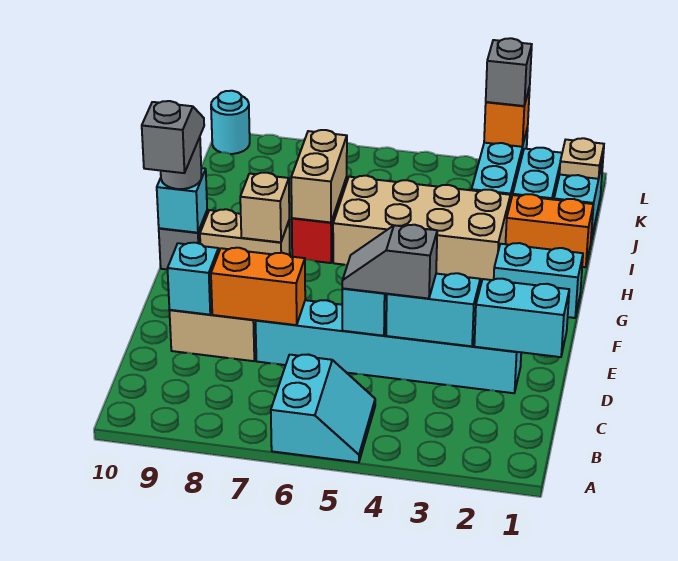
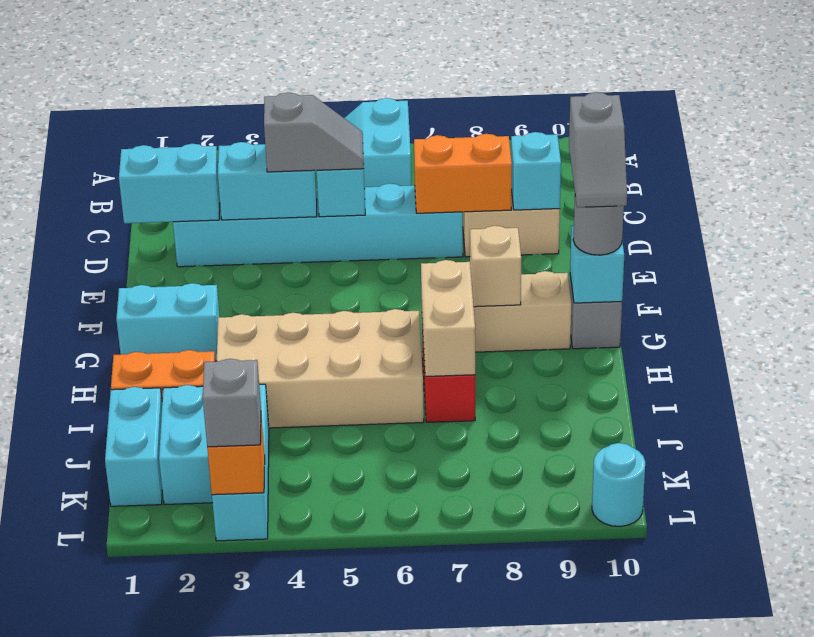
tan plate K1 level 2 -> none

